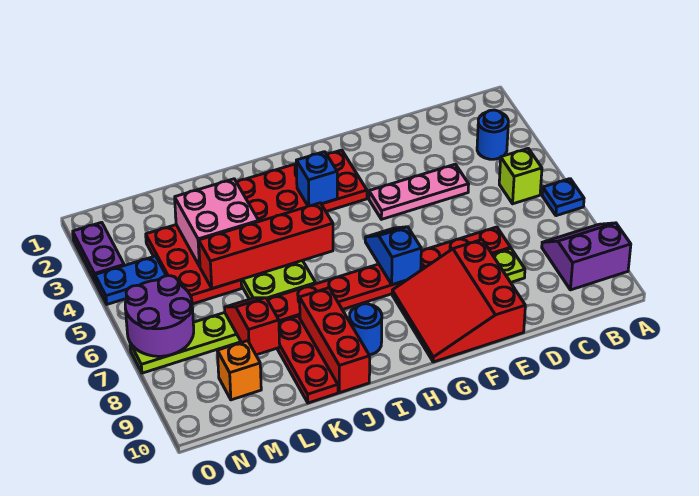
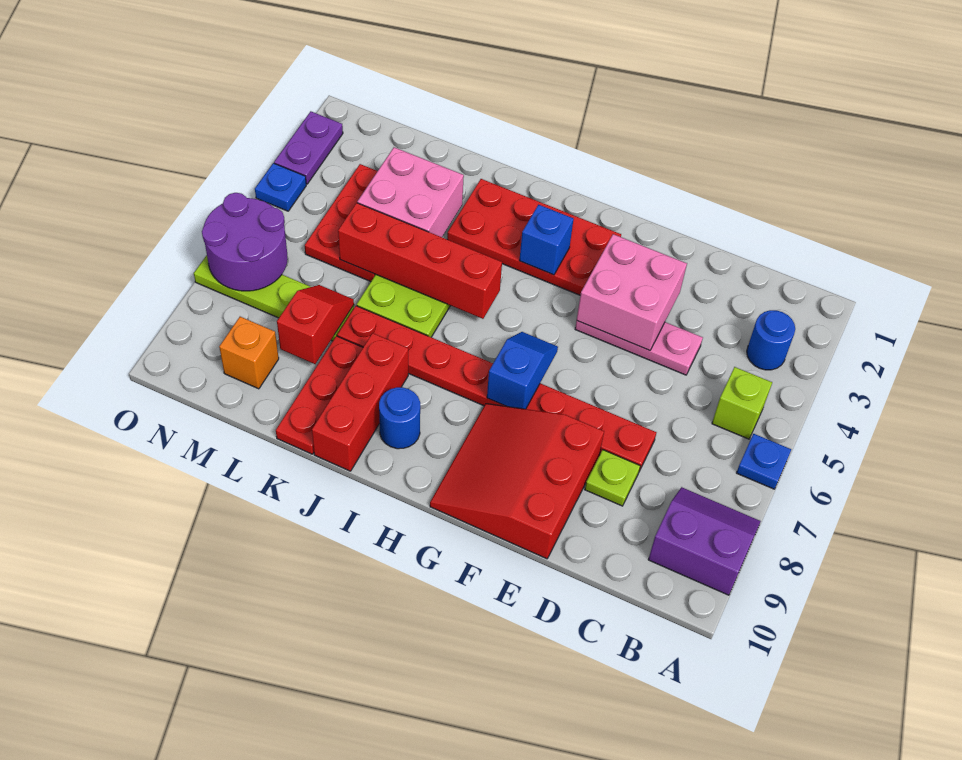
none -> pink brick E3:F4 level 2
blue plate N4:O4 level 1 -> blue plate O4 level 1

